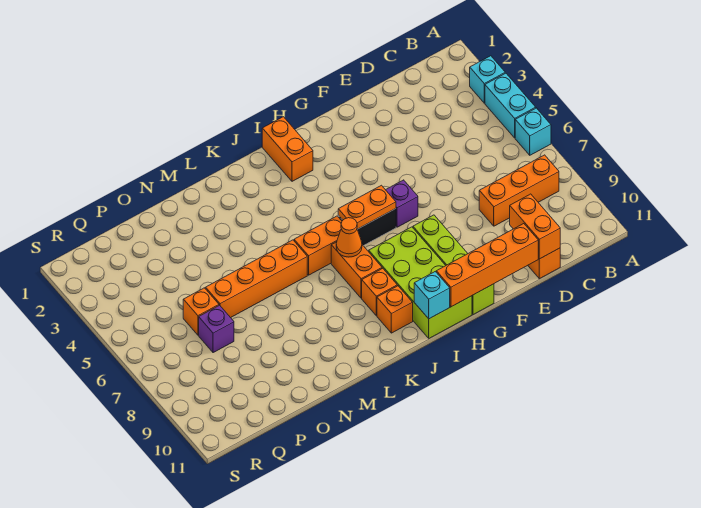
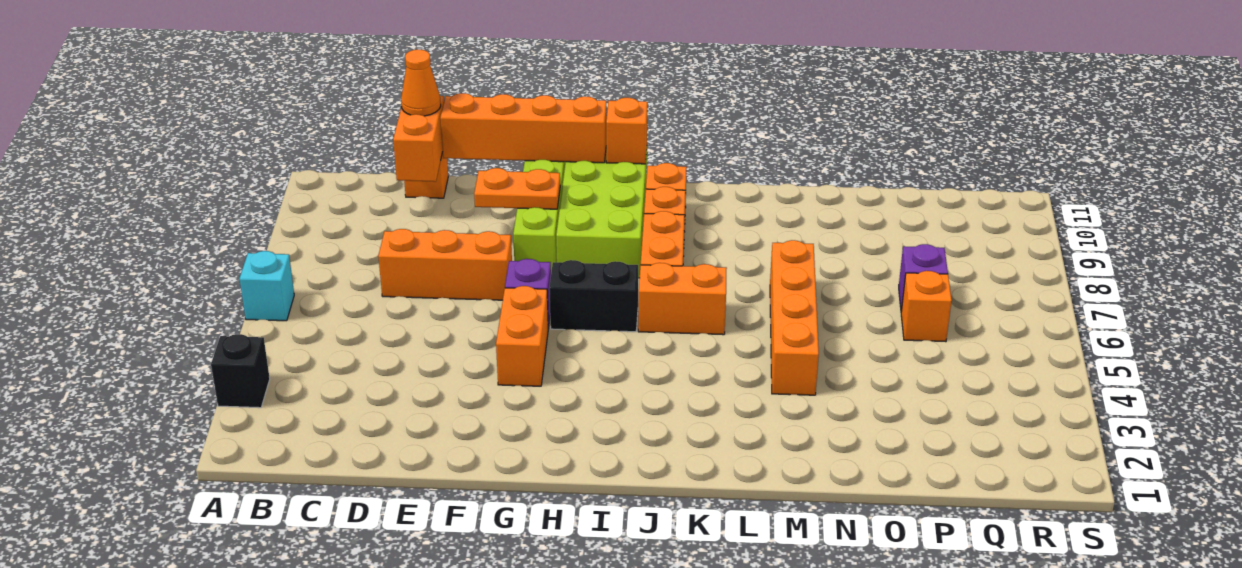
cyan brick A3 level 1 -> black brick A3 level 1
cyan brick A4:A5 level 1 -> none
orange brick B8:D8 level 1 -> orange brick D7:F7 level 1
orange plate H6:I6 level 2 -> orange plate F9:G9 level 2
orange brick I1:I2 level 1 -> orange brick G4:G5 level 1
cyan brick I11 level 2 -> orange brick I11 level 2
orange cone J7 level 2 -> orange cone D11 level 3
orange brick L6:O6 level 1 -> orange brick M4:M7 level 1

